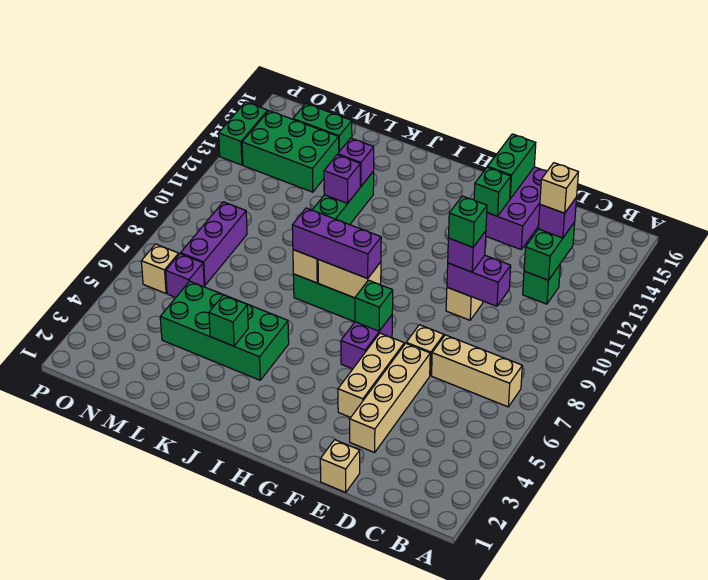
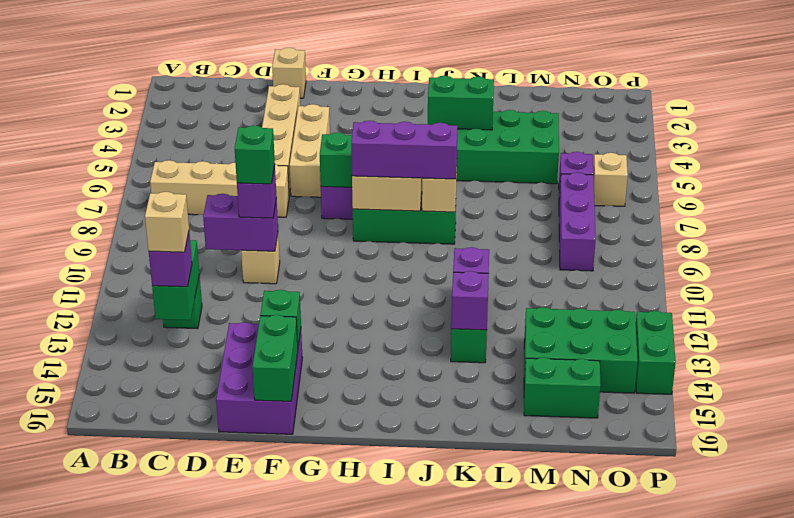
green brick K4 level 2 -> green brick J4:K4 level 2

